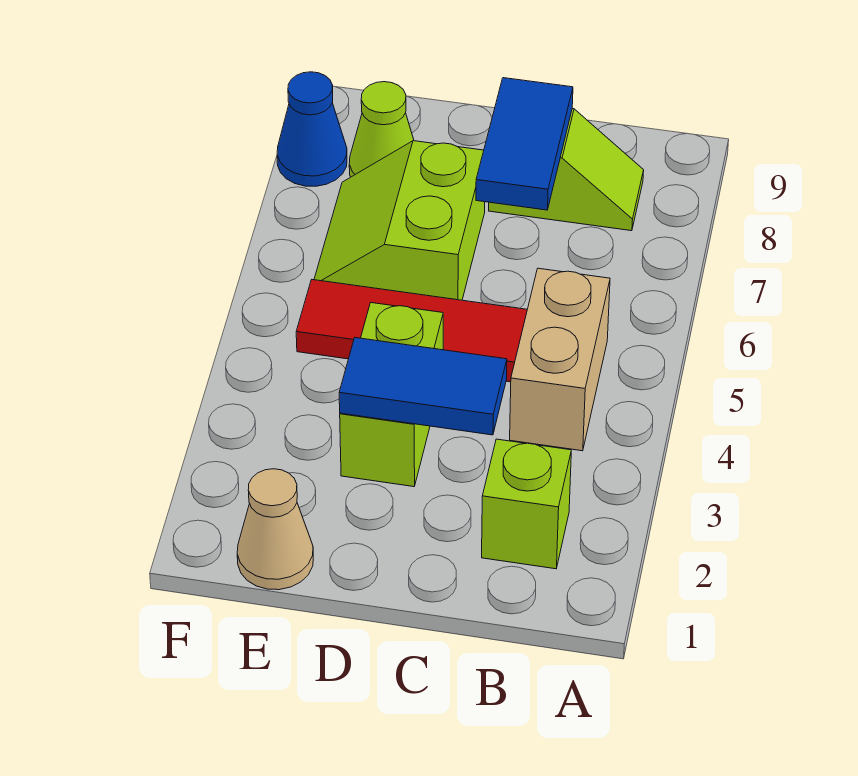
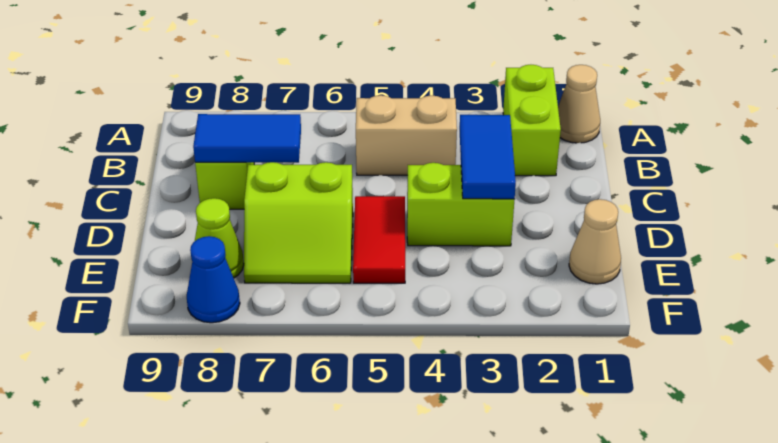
none -> tan cone A1 level 1
lime brick B2 level 1 -> lime brick A2:B2 level 1
red tile C5:E5 level 1 -> red tile D5:E5 level 1

